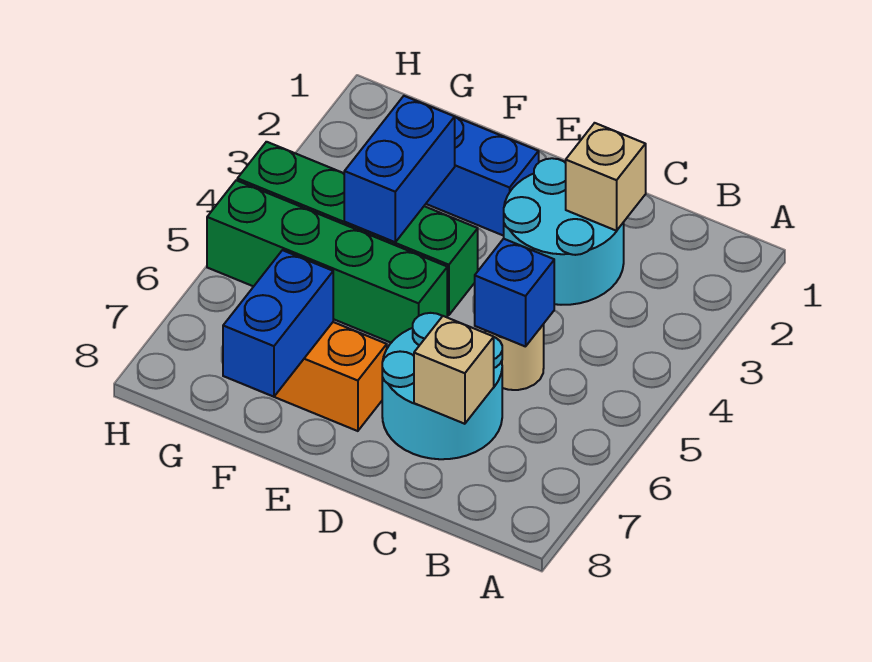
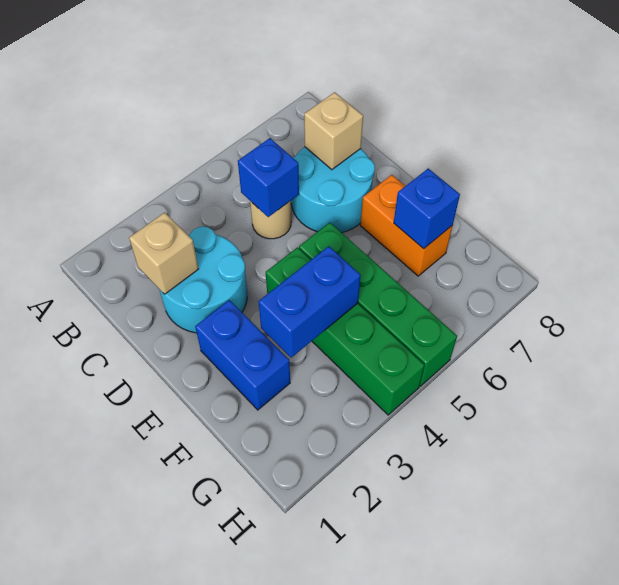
blue brick F7:F8 level 2 -> blue brick F7 level 2

